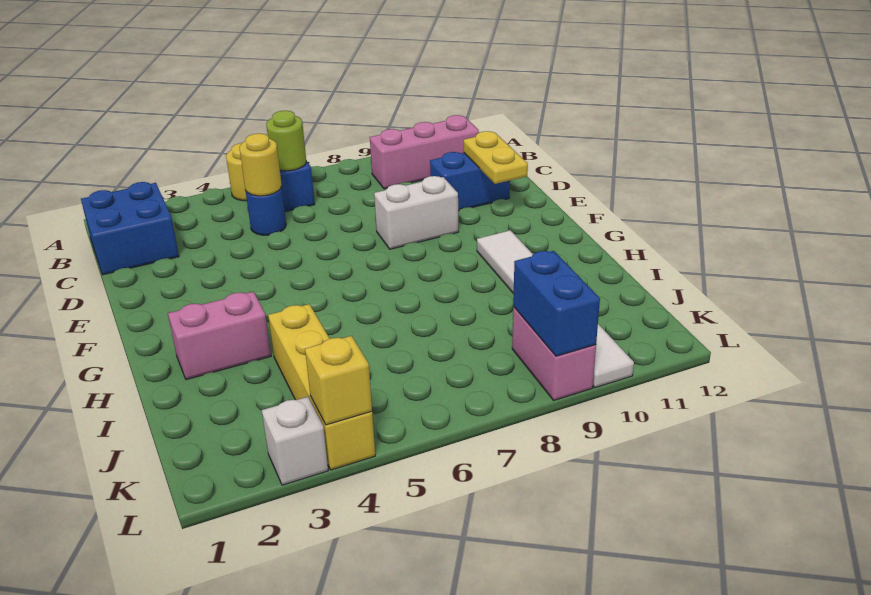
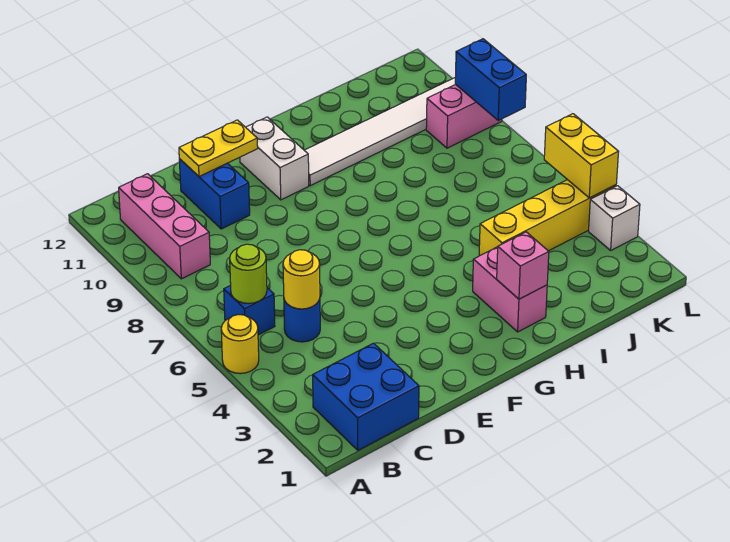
white brick E8:E9 level 1 -> white brick F10:F11 level 1
none -> pink brick H2 level 2
blue brick K9:L9 level 2 -> blue brick L8:L9 level 2
yellow brick L4 level 2 -> yellow brick L4:L5 level 2

